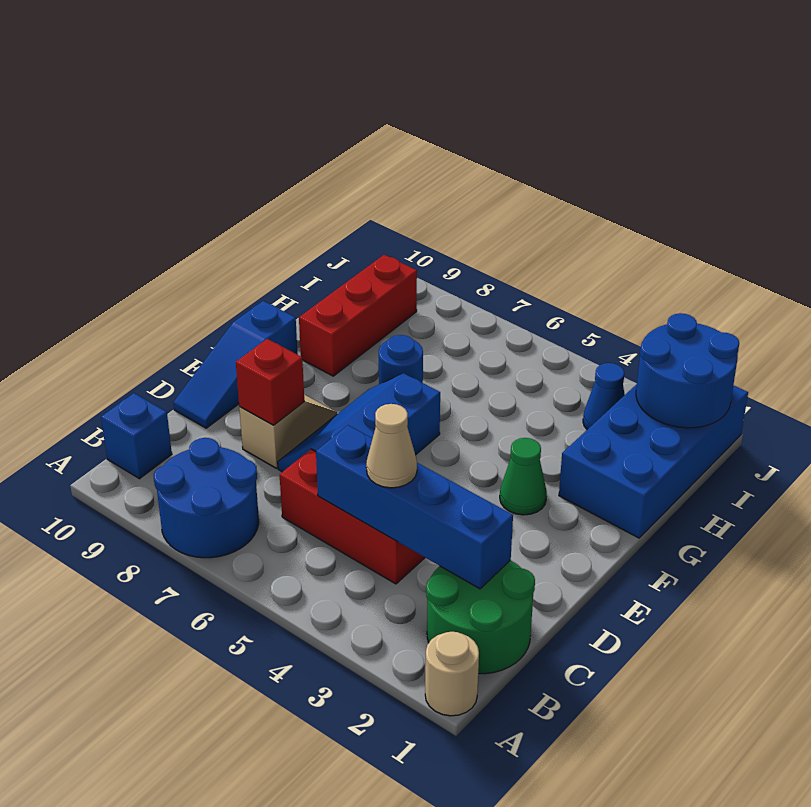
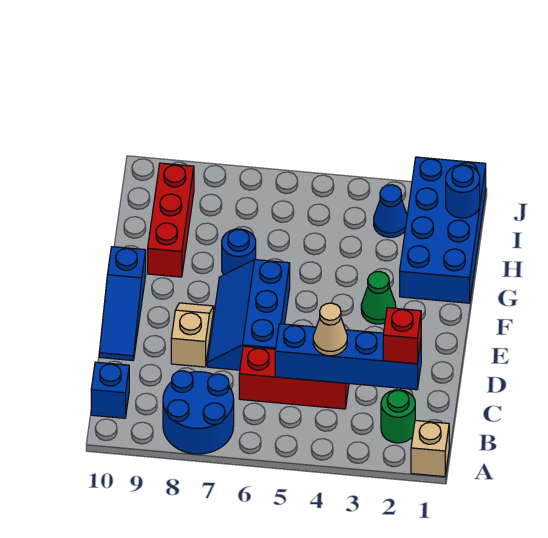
tan round brick A1 level 1 -> tan brick A1 level 1
green round brick B1:C2 level 1 -> green round brick B2 level 1
red brick D8 level 2 -> red brick C2 level 3
blue round brick I1:J2 level 2 -> blue round brick I1 level 2

